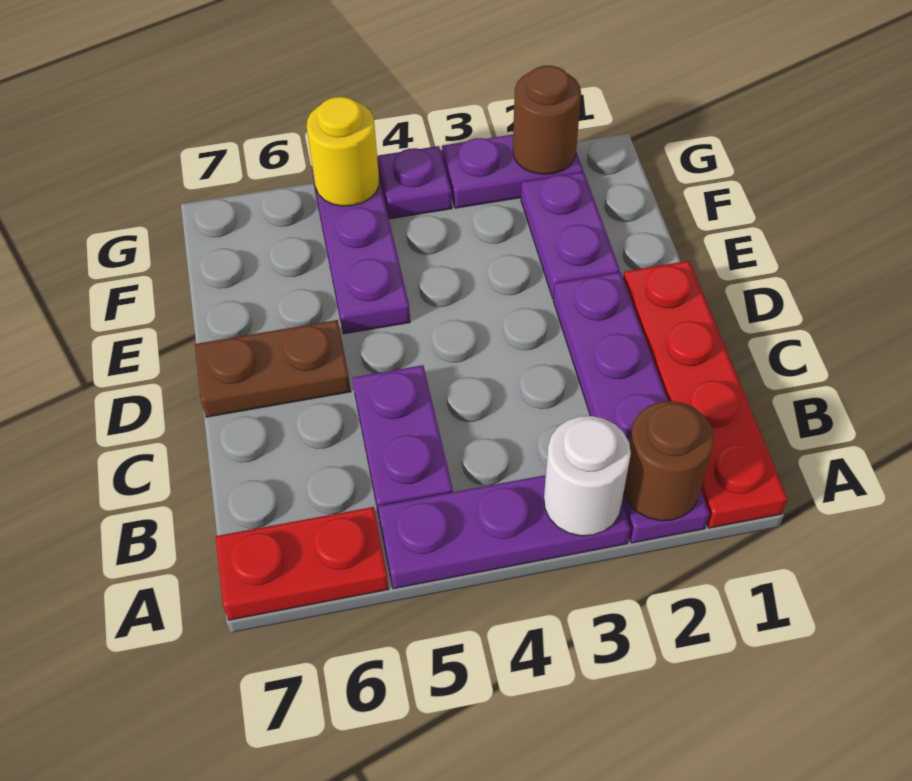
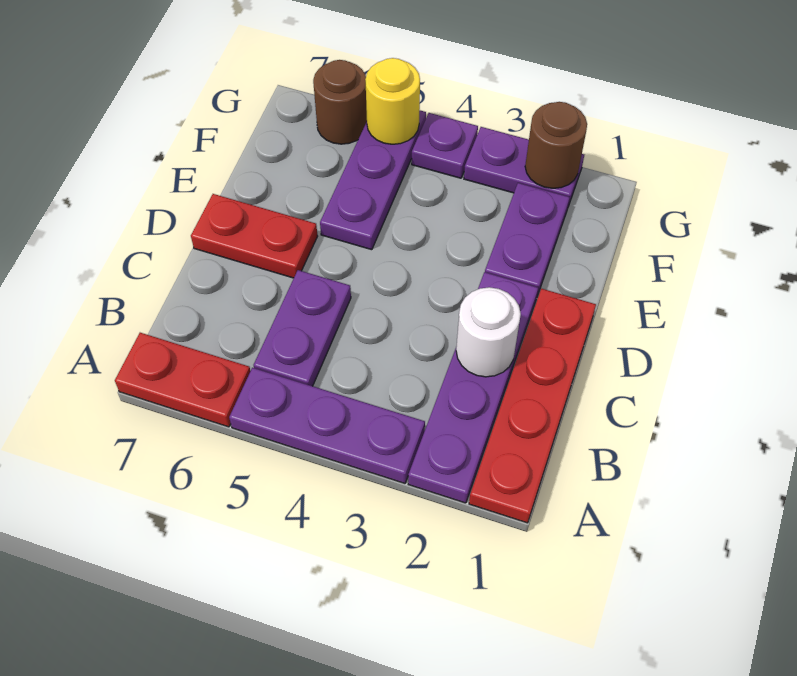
brown round brick A2 level 2 -> brown round brick G6 level 1
white round brick A3 level 2 -> white round brick C2 level 2
brown plate D6:D7 level 1 -> red plate D6:D7 level 1

